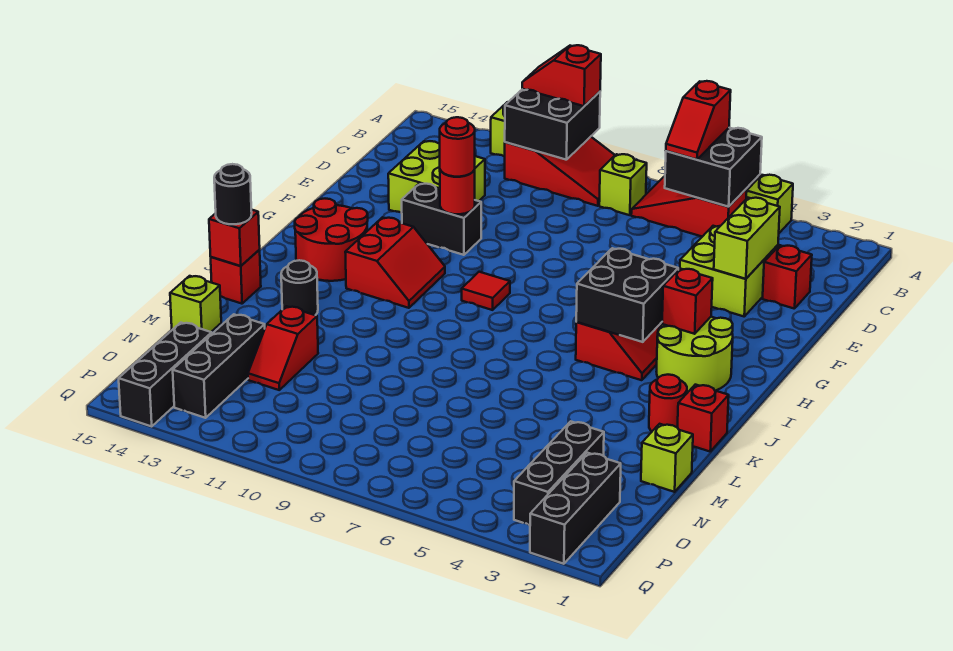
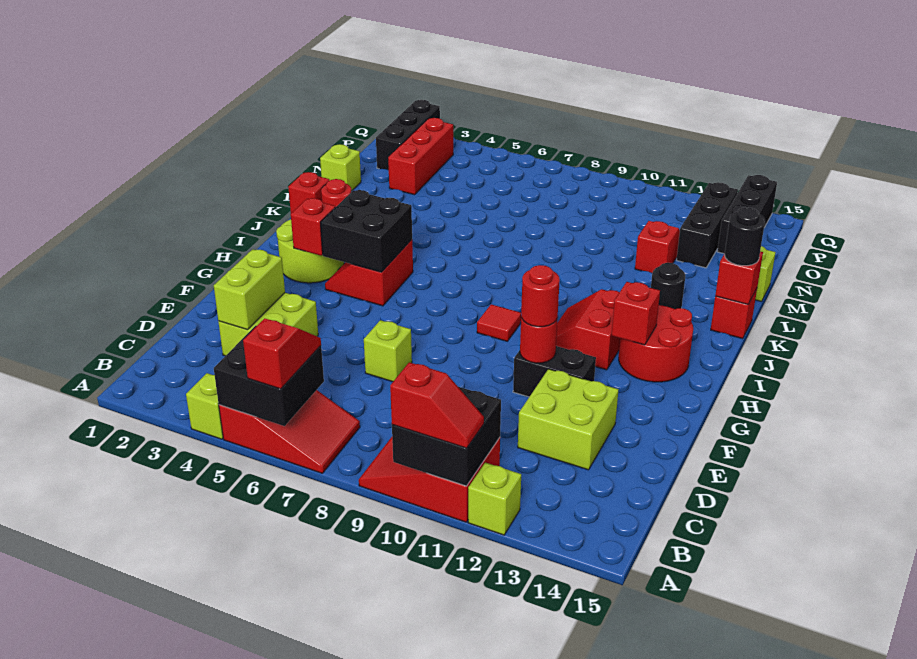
lime brick B8 level 1 -> lime brick E7 level 1
red brick D2 level 1 -> red brick H13 level 2
black brick N3:P3 level 1 -> red brick N3:P3 level 1

